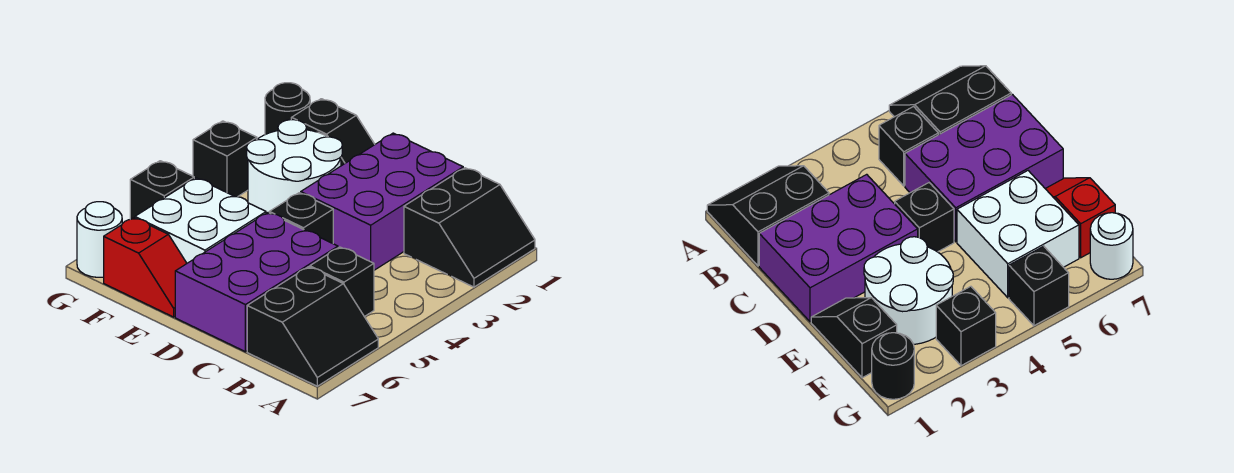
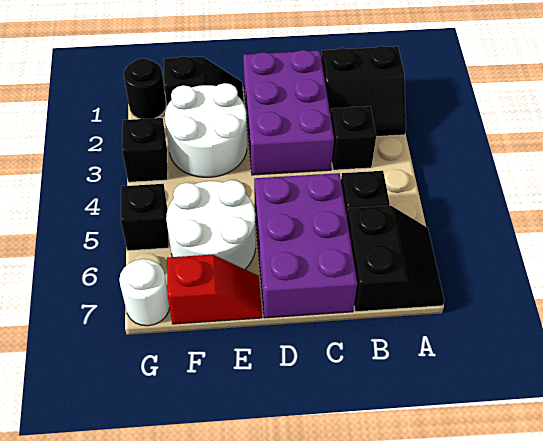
black slope A1:B2 level 1 top B -> black slope A1:B2 level 1 top 1
black brick D4 level 1 -> black brick B3 level 1
white brick E5:F6 level 1 -> white round brick E5:F6 level 1

